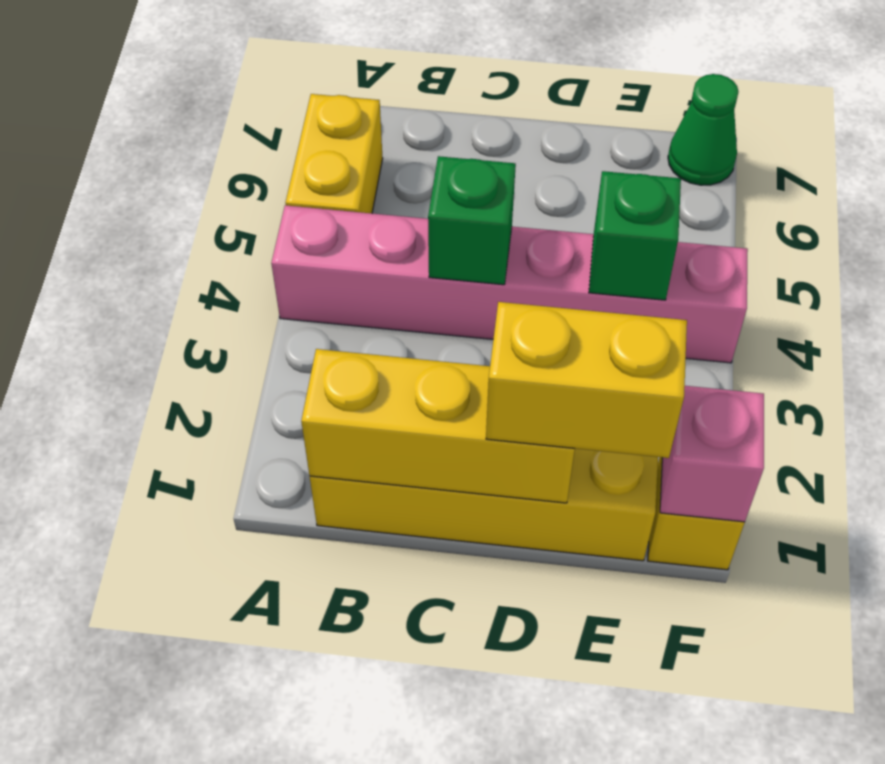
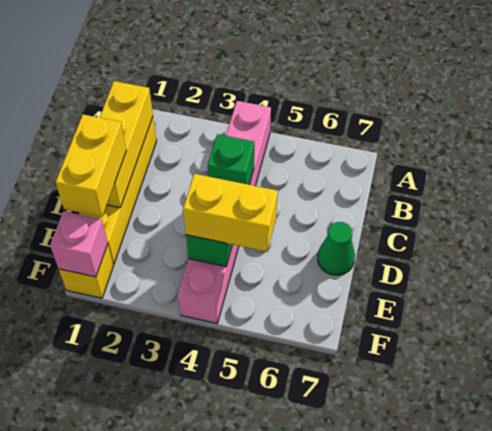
yellow brick A5:A6 level 1 -> yellow brick E4:E5 level 3
green cone F7 level 1 -> green cone D7 level 1

